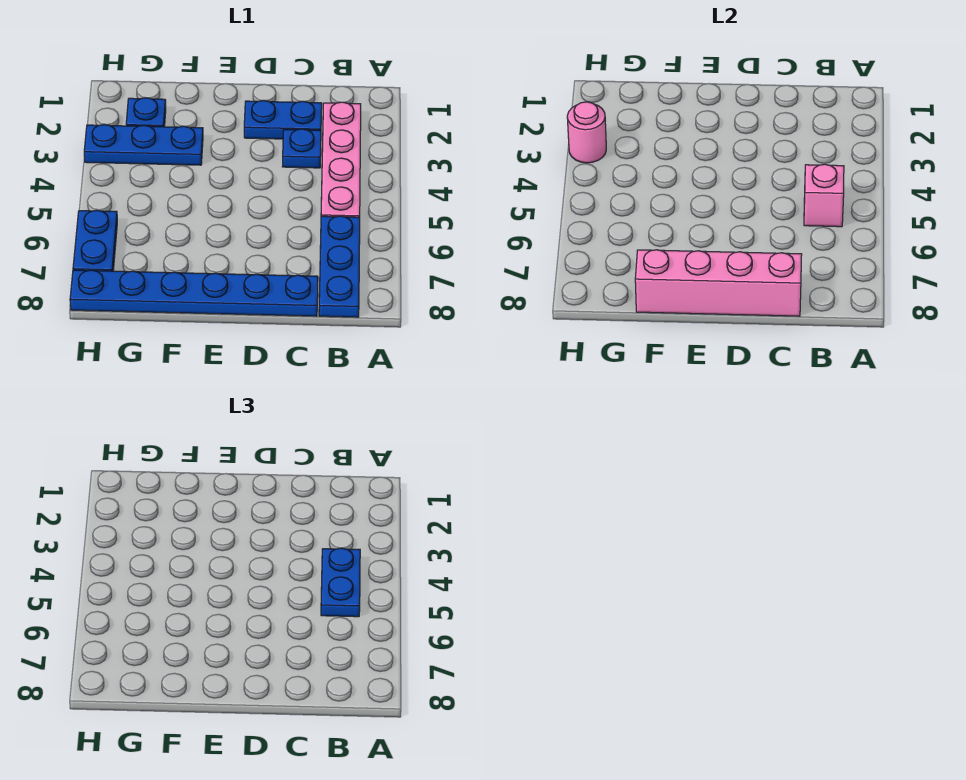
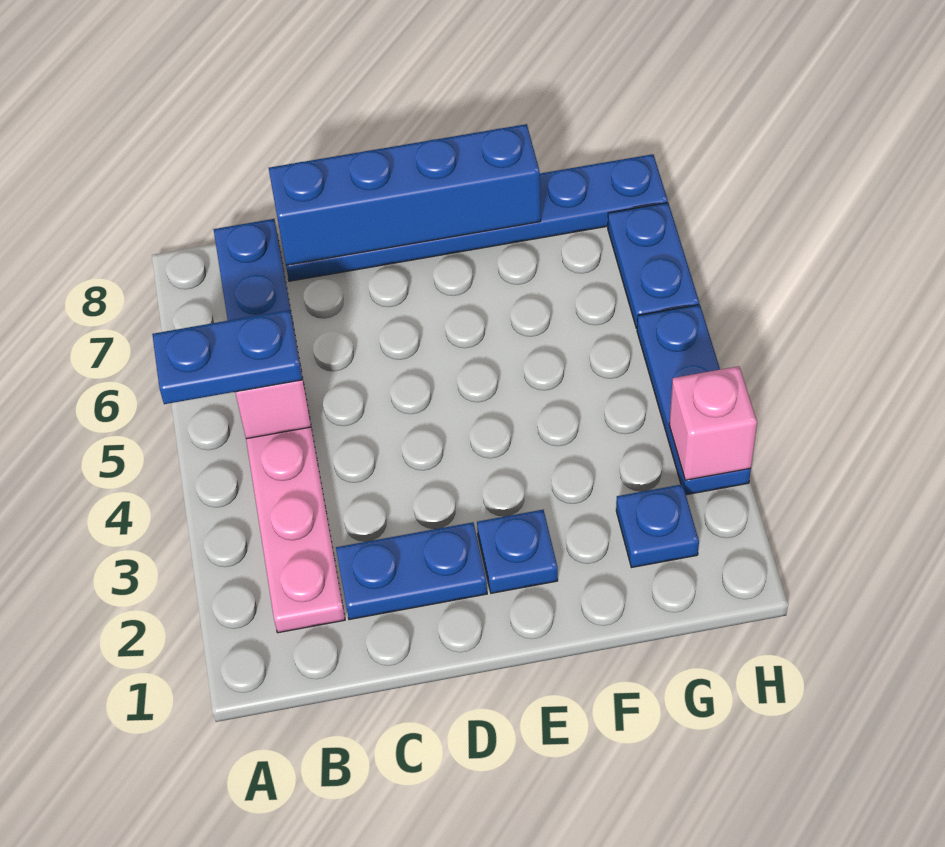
blue plate B4:B5 level 3 -> blue plate A5:B5 level 3
blue plate C3 level 1 -> blue plate E2 level 1
pink brick C8:F8 level 2 -> blue brick C8:F8 level 2
blue plate F3:H3 level 1 -> blue plate H3:H5 level 1
pink round brick H3 level 2 -> pink brick H3 level 2

